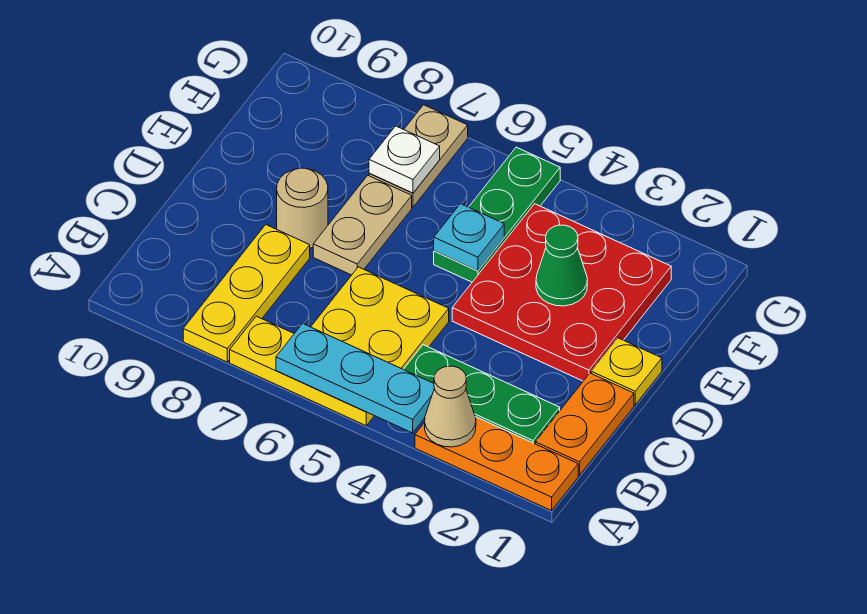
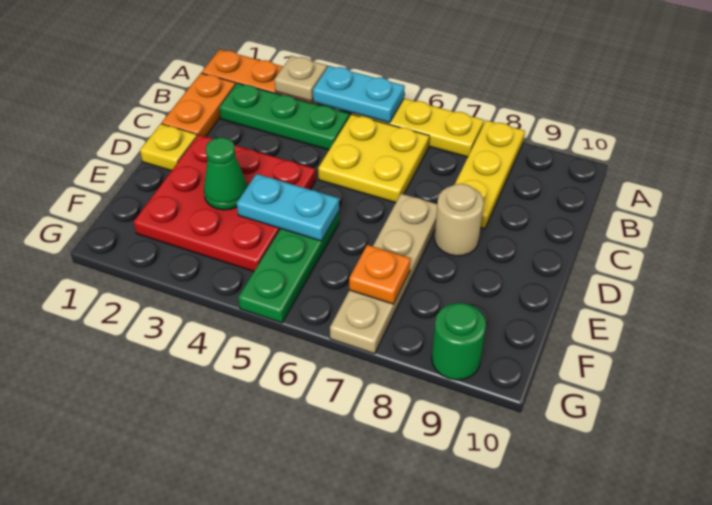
tan cone A3 level 2 -> tan plate A3 level 2
cyan plate A4:A6 level 2 -> cyan plate A4:A5 level 2
cyan plate E5 level 2 -> cyan plate E4:E5 level 2
white plate F7 level 2 -> orange plate F7 level 2
none -> green round brick G9 level 1

